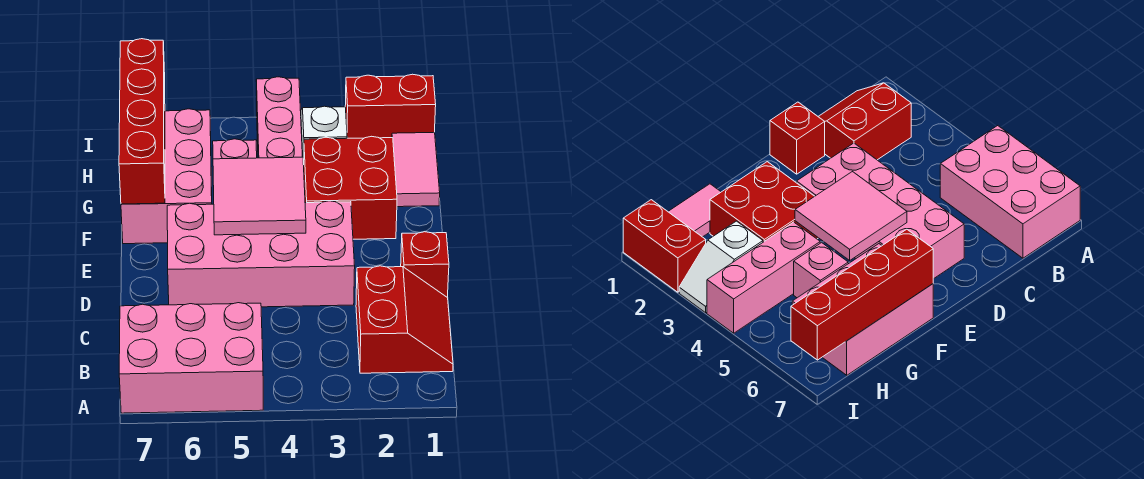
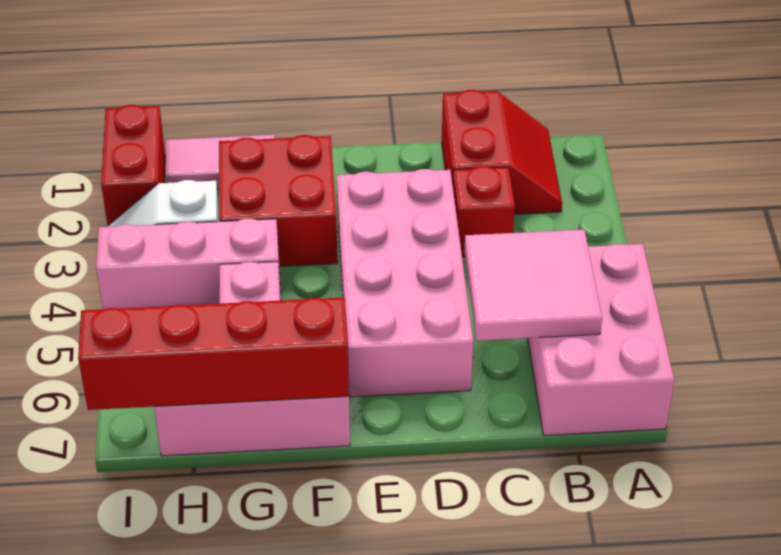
red slope B1:C2 level 1 top 2 -> red slope B1:C2 level 1 top C
red brick D1 level 1 -> red brick C3 level 1
pink tile E4:F5 level 2 -> pink tile B5:C6 level 2

